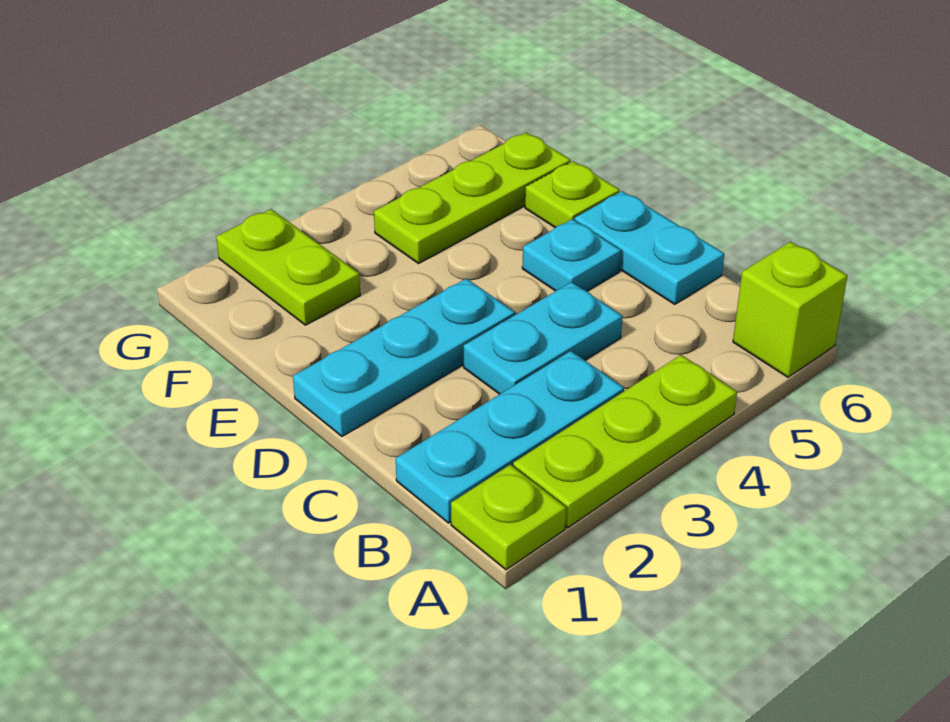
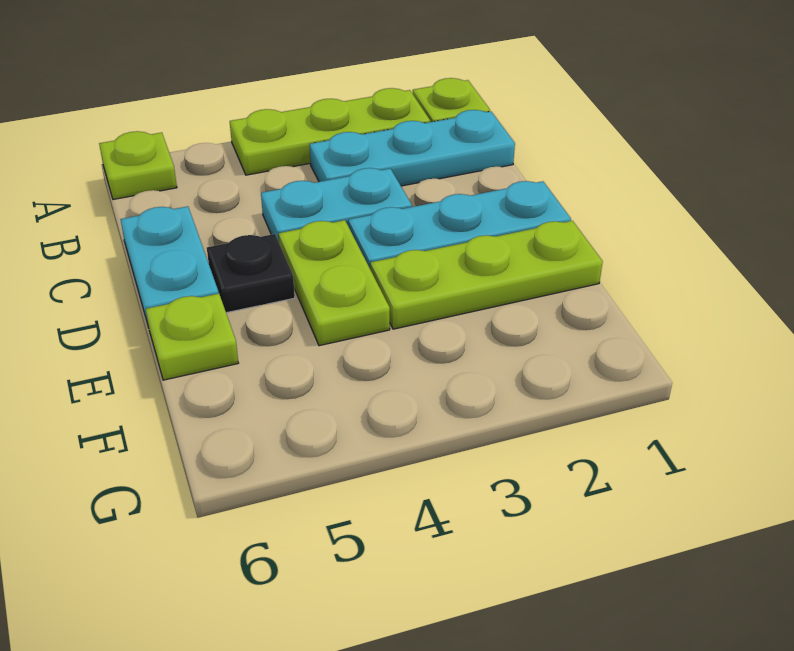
lime brick A6 level 1 -> lime plate A6 level 1
cyan plate D5 level 1 -> black plate D5 level 1
lime plate F2:G2 level 1 -> lime plate D4:E4 level 1
lime plate F4:F6 level 1 -> lime plate E1:E3 level 1

